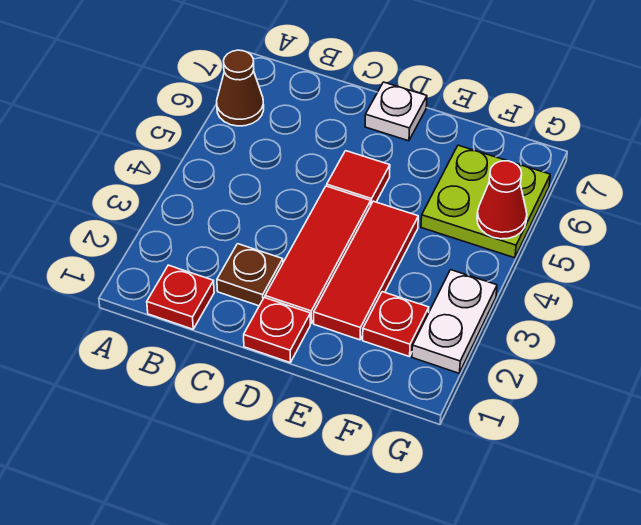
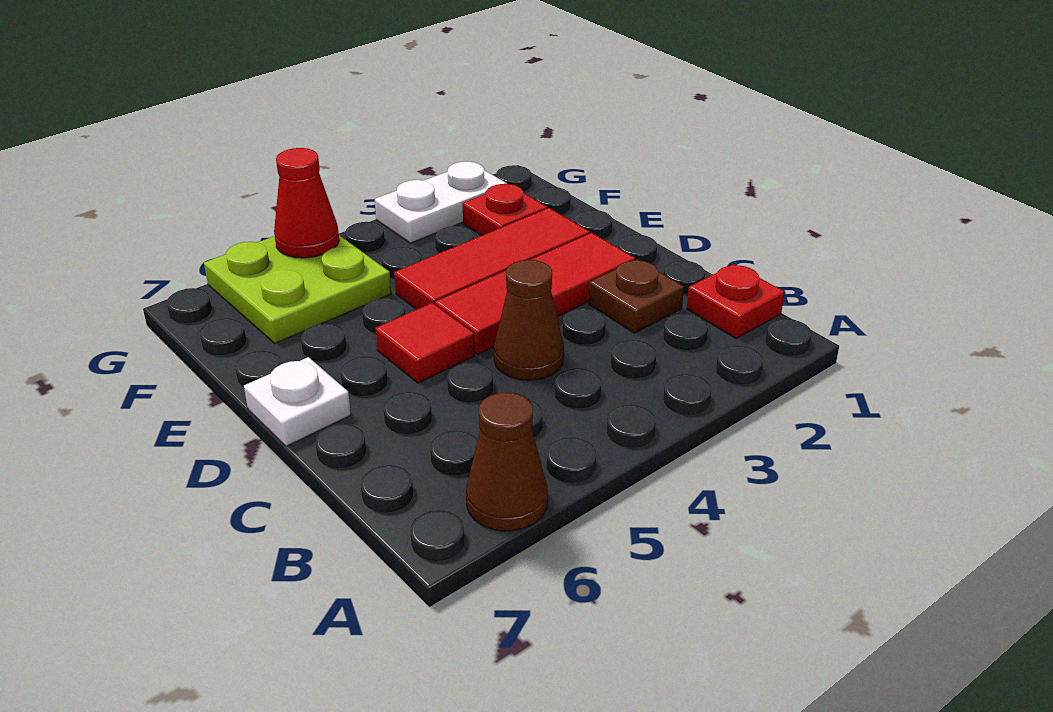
none -> brown cone C4 level 1
red plate D1 level 1 -> none

